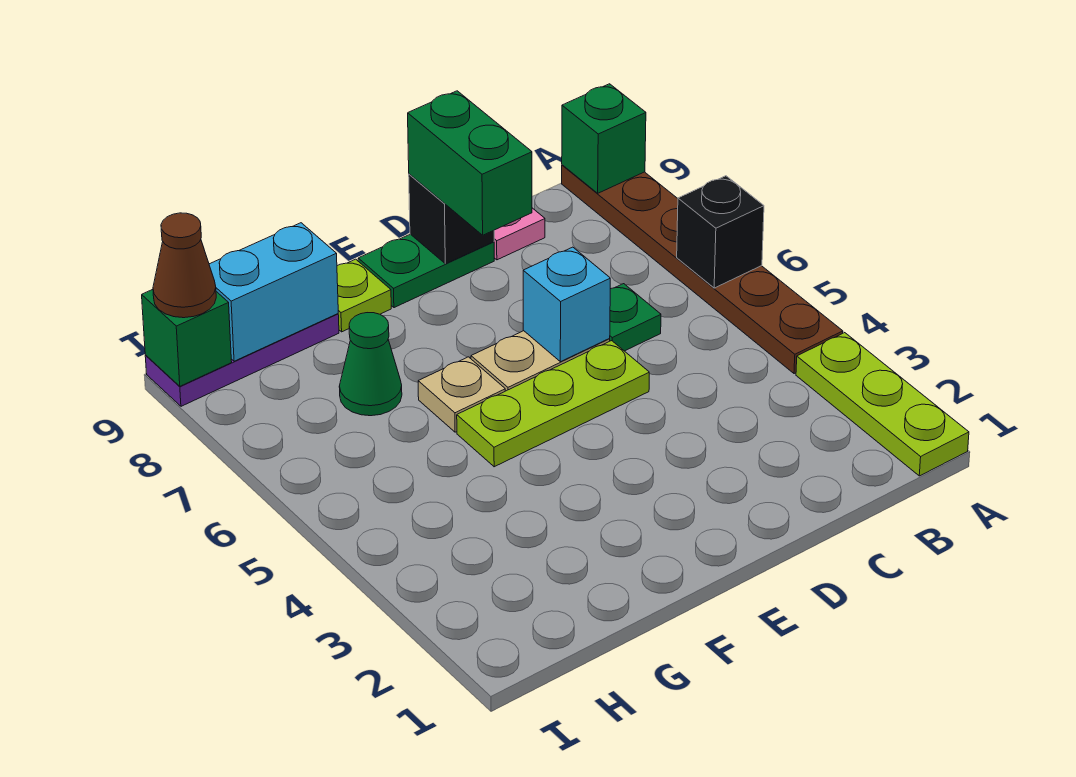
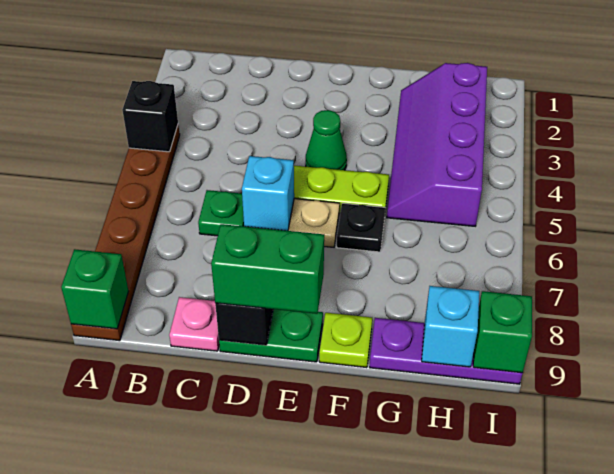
lime plate A1:A3 level 1 -> none
black brick A6 level 2 -> black brick A4 level 2
green brick D8:D9 level 3 -> green brick D9:E9 level 3
tan plate F6 level 1 -> black plate F6 level 1
none -> purple slope G2:H5 level 1 top H
green cone G7 level 1 -> green cone E4 level 1
cyan brick G9:H9 level 2 -> cyan brick H9 level 2
brown cone I9 level 3 -> none

